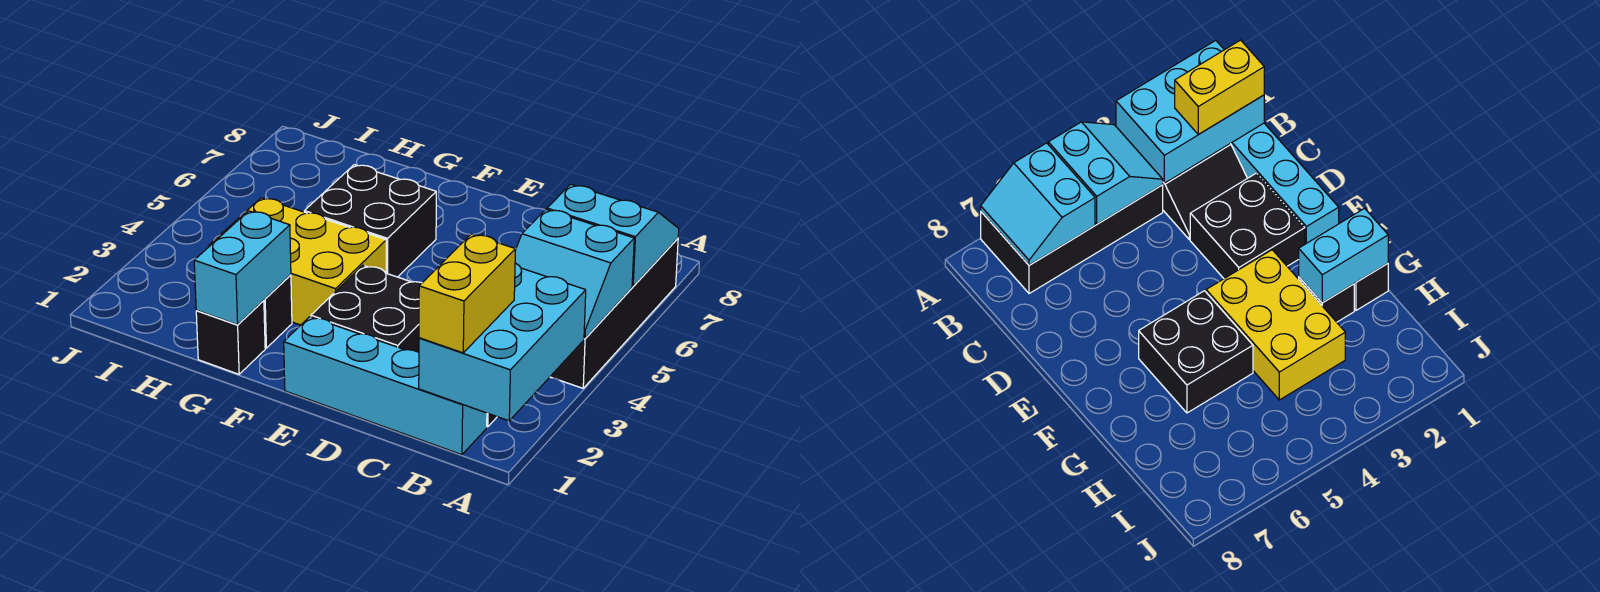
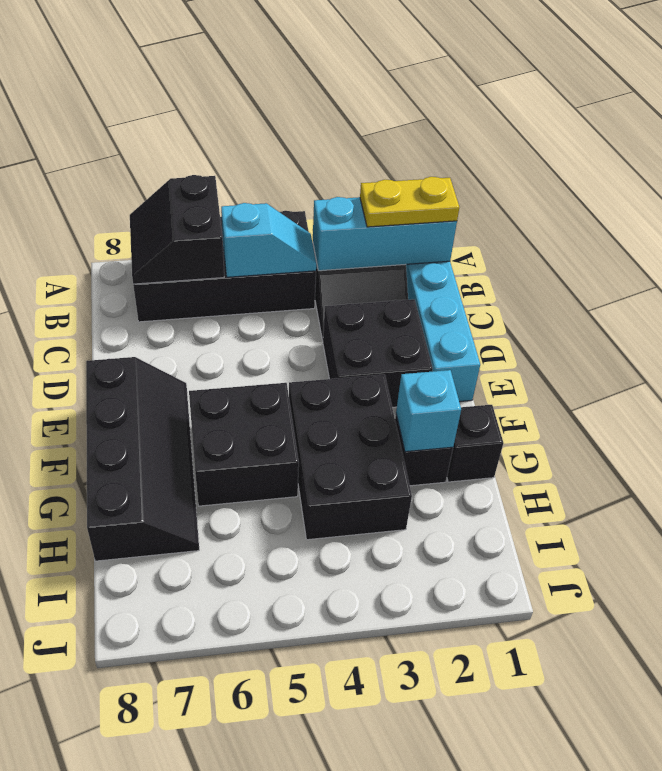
cyan brick A1:B3 level 2 -> cyan brick B1:B3 level 2
cyan slope A4:B5 level 2 top 5 -> cyan slope B4:B5 level 2 top 5
cyan slope A6:B7 level 2 top 6 -> black slope A6:B7 level 2 top 6
yellow brick B1:B2 level 3 -> yellow plate B1:B2 level 3
none -> black slope E7:H8 level 1 top 8
yellow brick F3:H4 level 1 -> black brick F3:H4 level 1
cyan brick G1:G2 level 2 -> cyan brick G2 level 2

